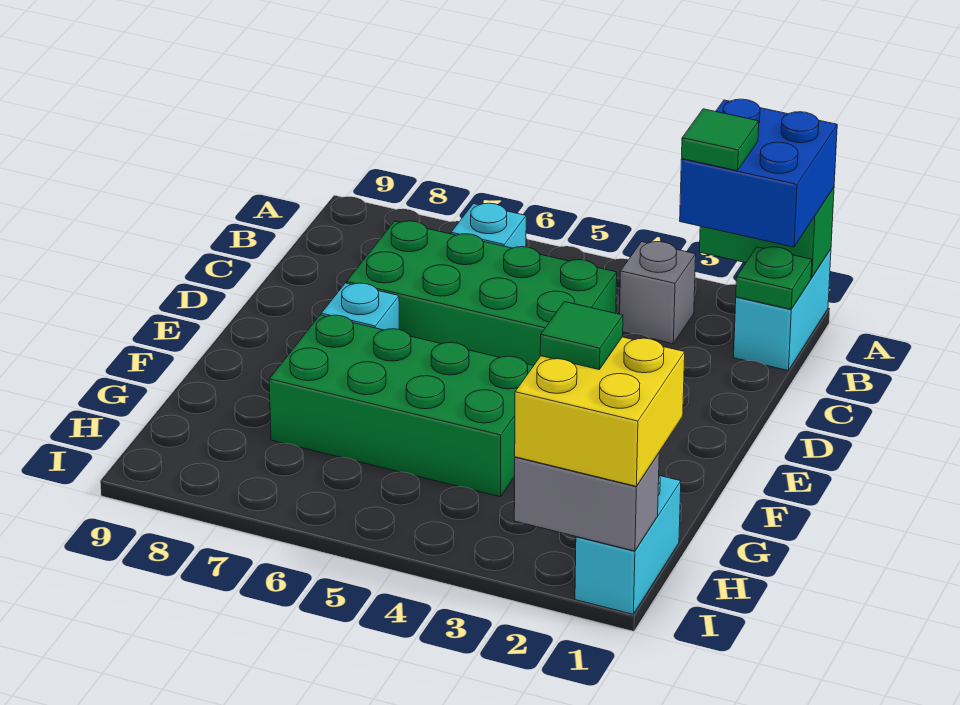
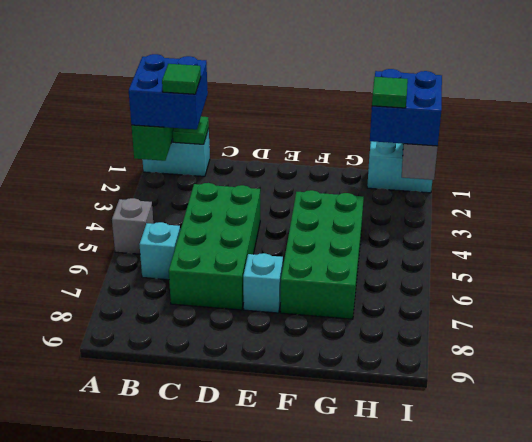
grey brick B3 level 1 -> grey brick A5 level 1
yellow brick H1:I2 level 3 -> blue brick H1:I2 level 3

